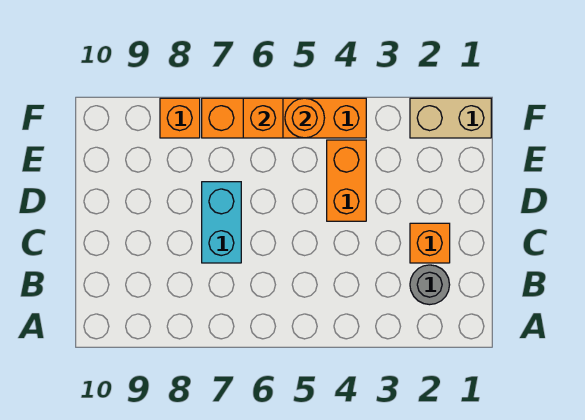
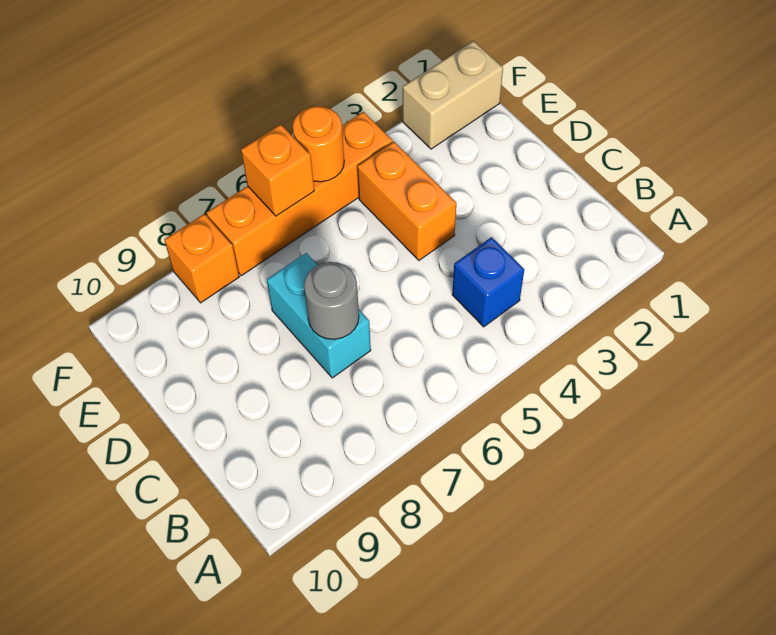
grey round brick B2 level 1 -> grey round brick C7 level 2
none -> blue brick B4 level 1
orange brick C2 level 1 -> none

